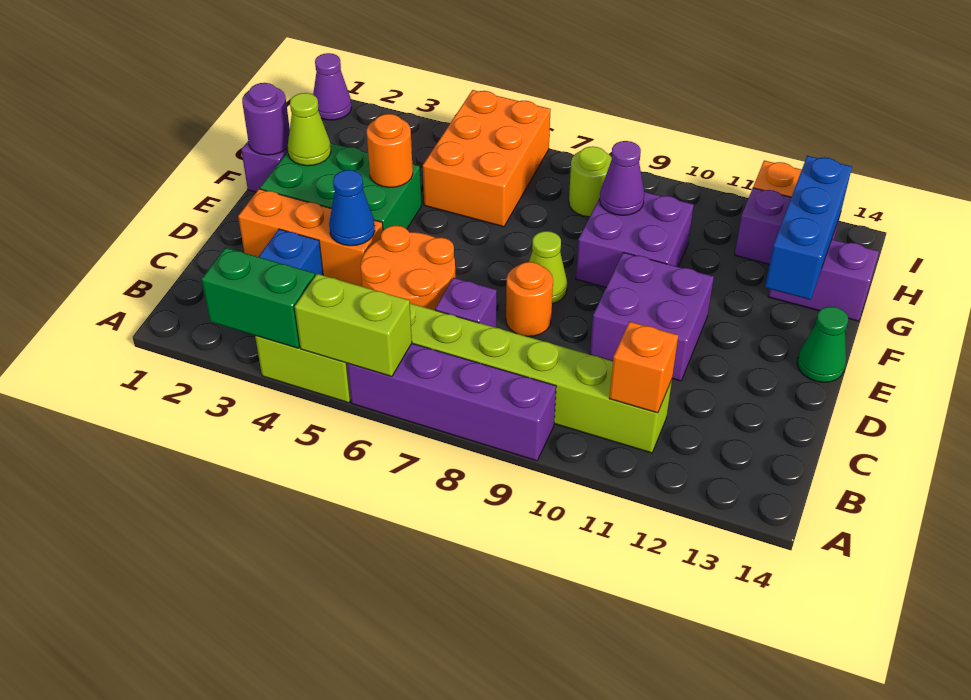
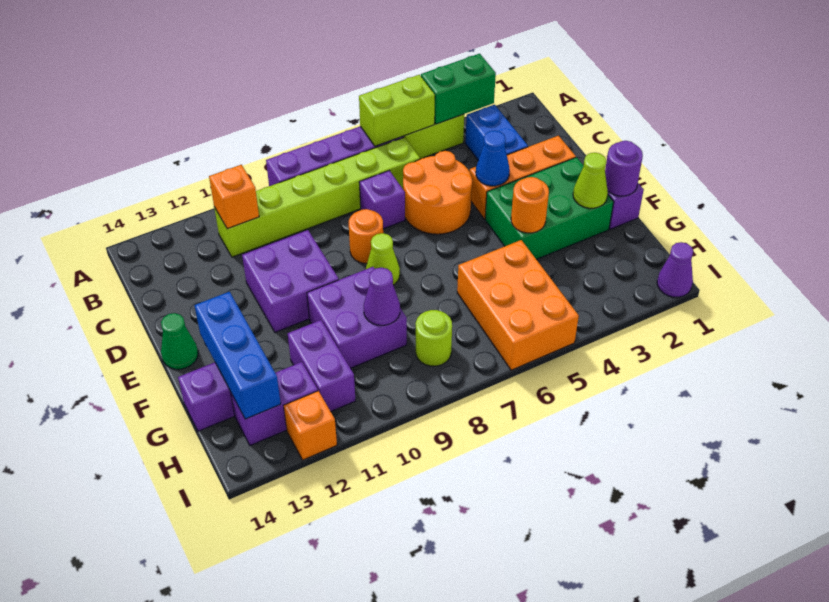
none -> purple brick G11:H11 level 1

